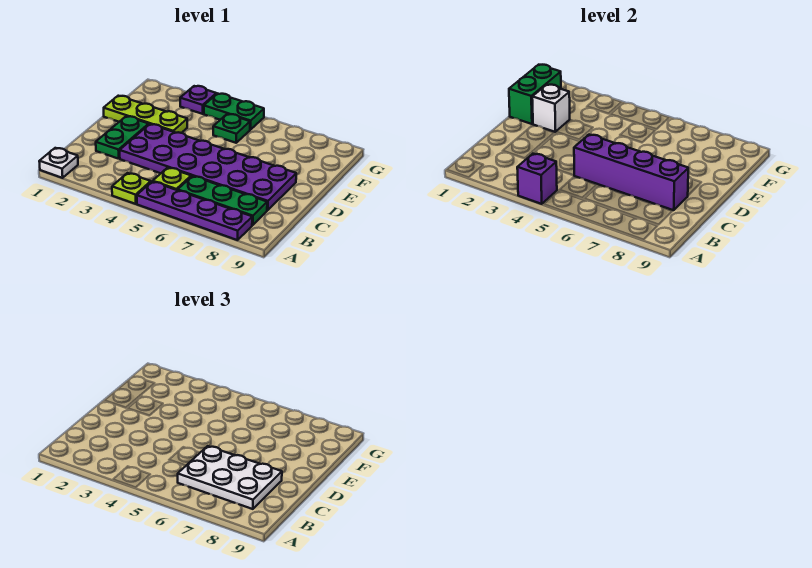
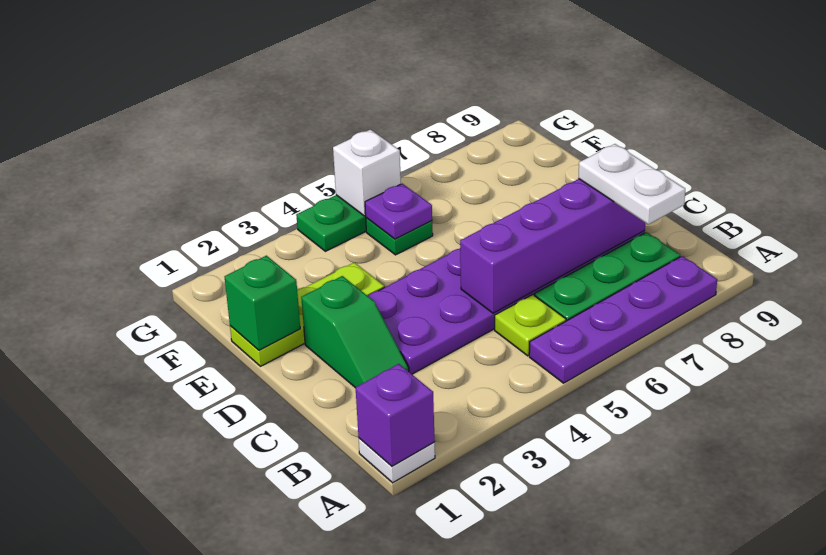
lime plate A4 level 1 -> none
purple brick A4 level 2 -> purple brick A1 level 2
white plate B6:C8 level 3 -> white plate B8:C8 level 3
green plate C2:D2 level 1 -> green slope C2:D2 level 1 top D
green brick E1:F1 level 2 -> green brick E1 level 2
white brick E2 level 2 -> white brick G5 level 2
purple plate G3 level 1 -> purple plate F5 level 2

